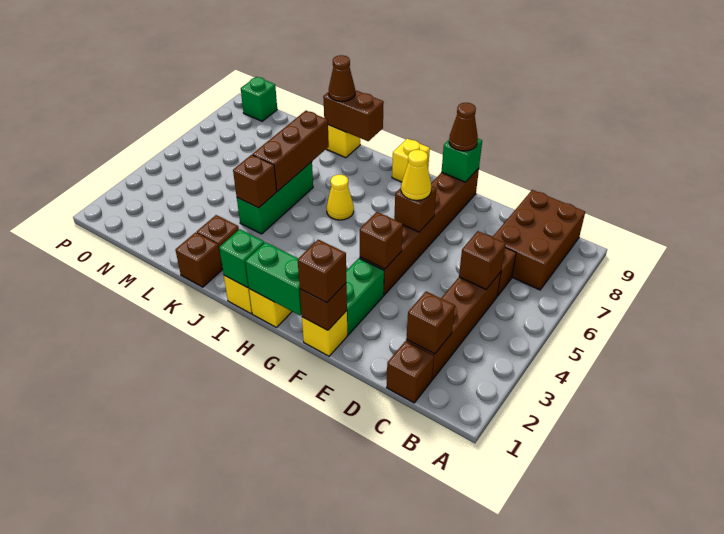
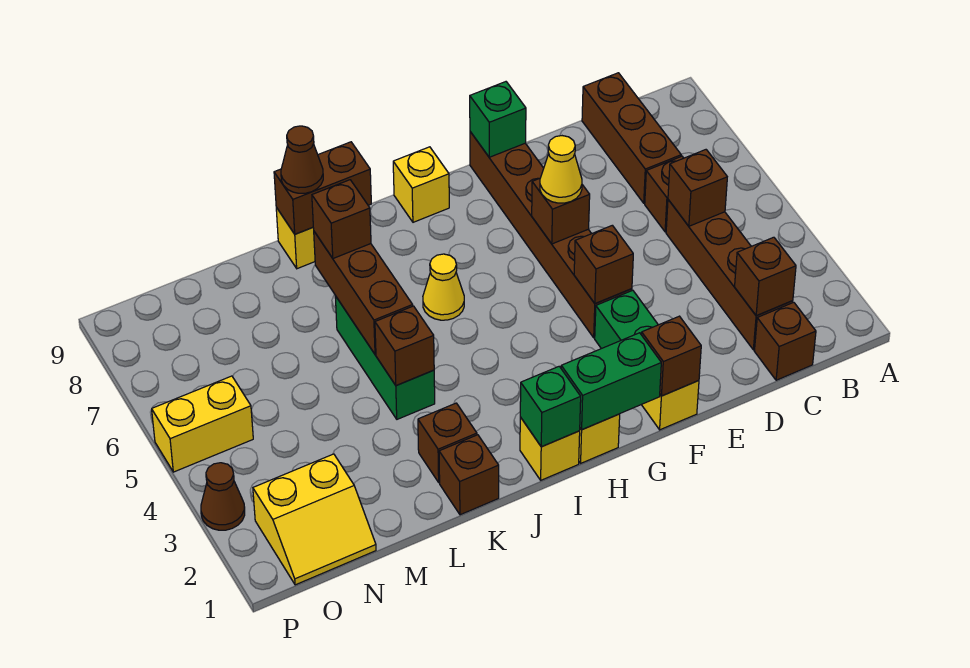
brown brick B7:C9 level 1 -> brown brick C7:C9 level 1
brown brick F1 level 3 -> brown brick K7 level 3
brown cone F9 level 3 -> brown cone P3 level 1
none -> yellow slope N1:O2 level 1 top 2
none -> yellow brick O5:P5 level 1
green brick O9 level 1 -> none

